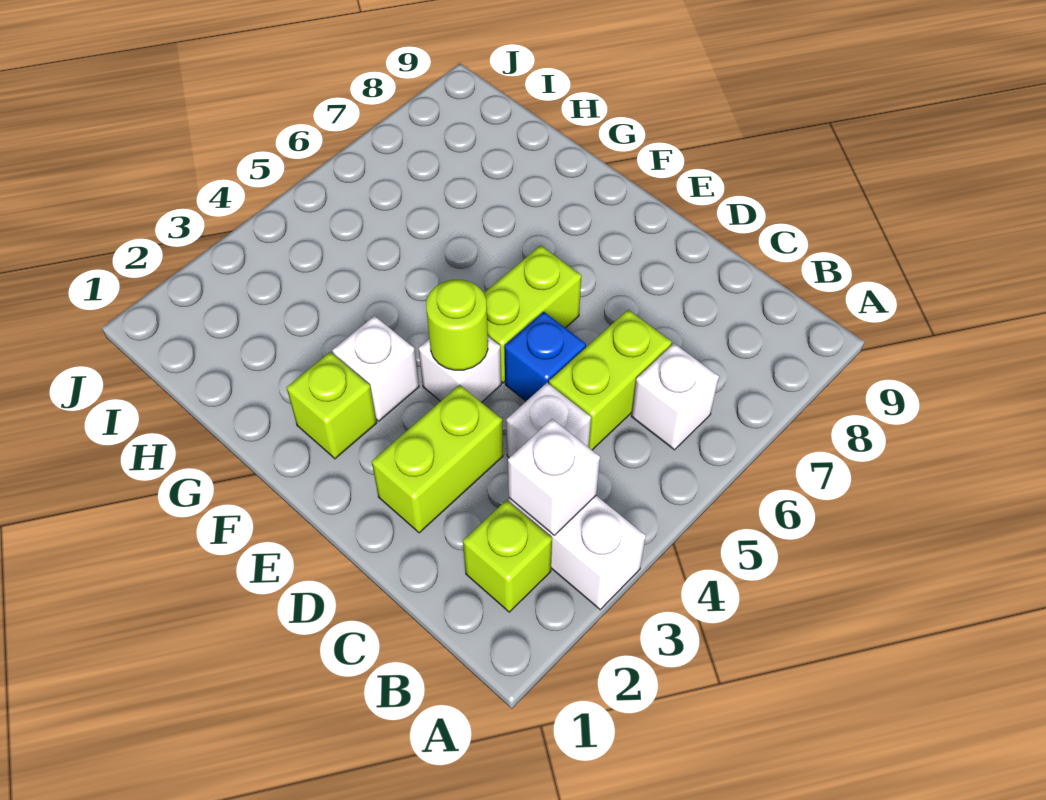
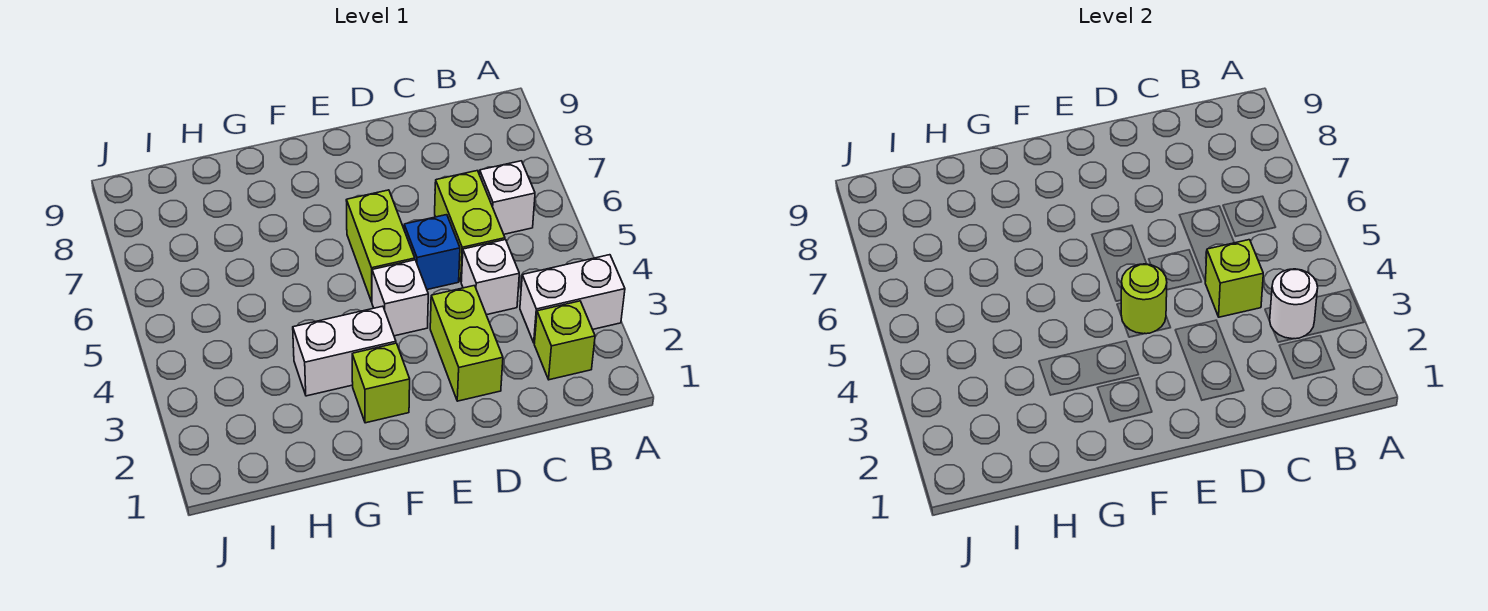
white brick B3 level 2 -> white round brick B3 level 2
none -> lime brick C4 level 2
white brick F3 level 1 -> white brick F3:G3 level 1

